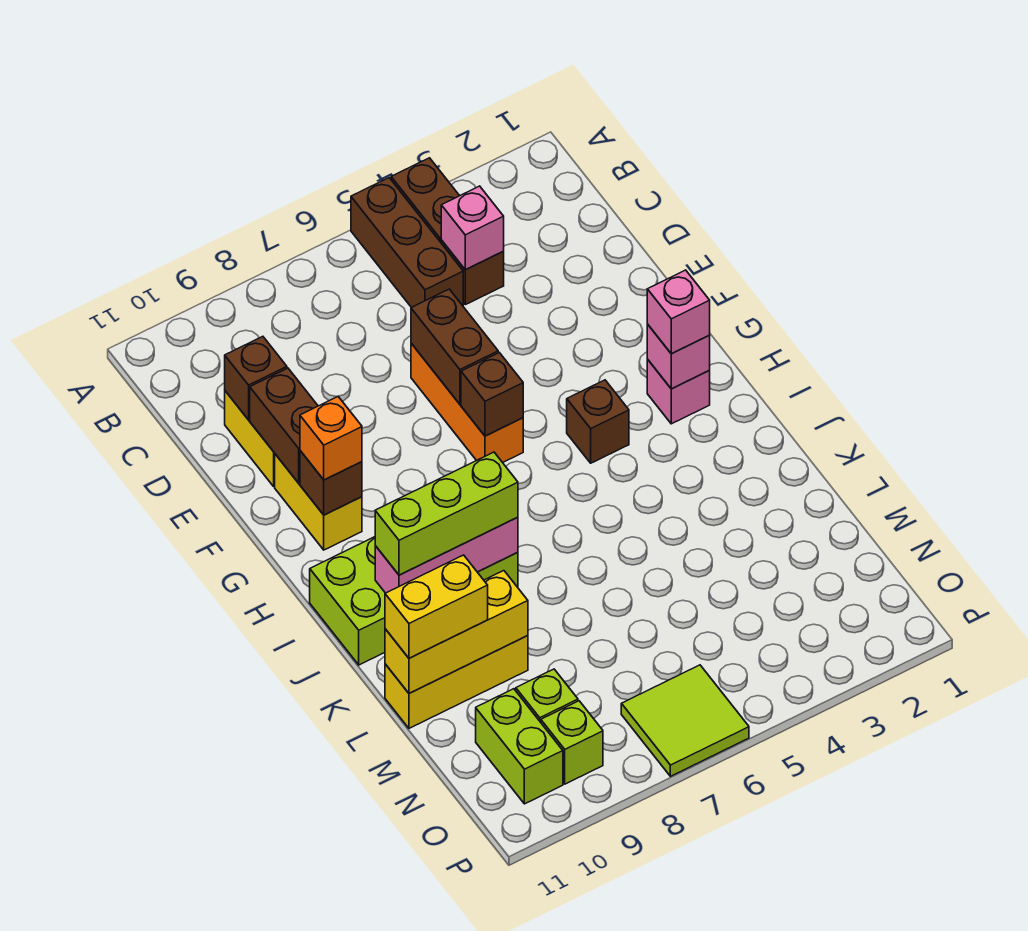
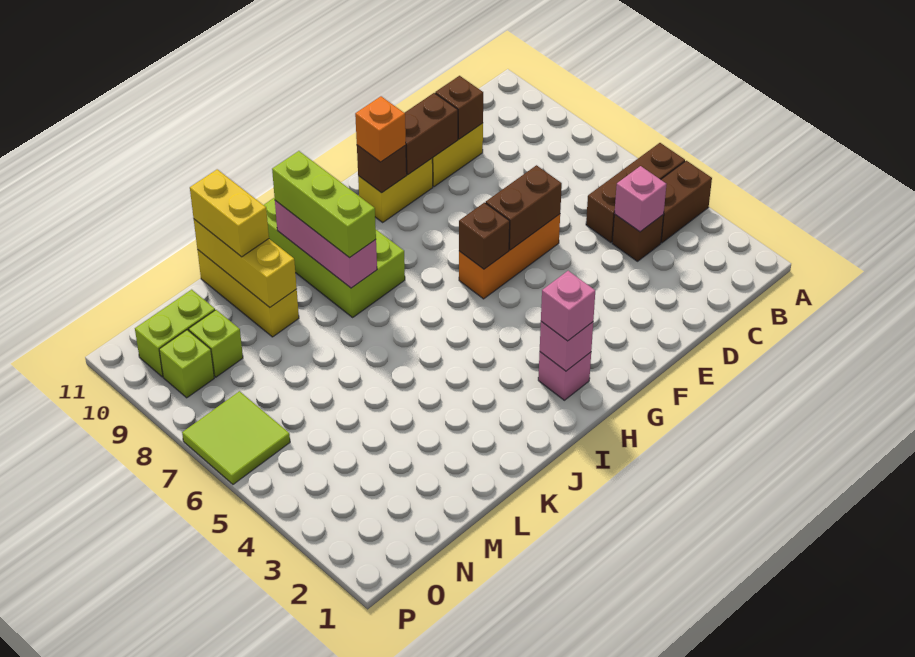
brown brick H4 level 1 -> none

